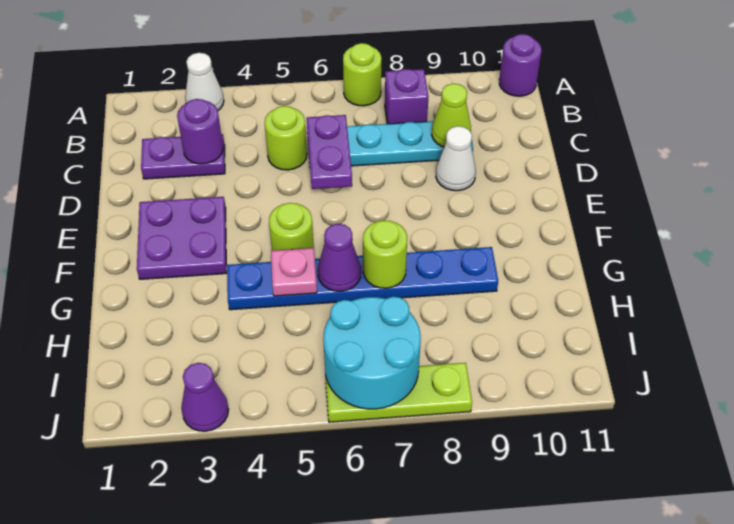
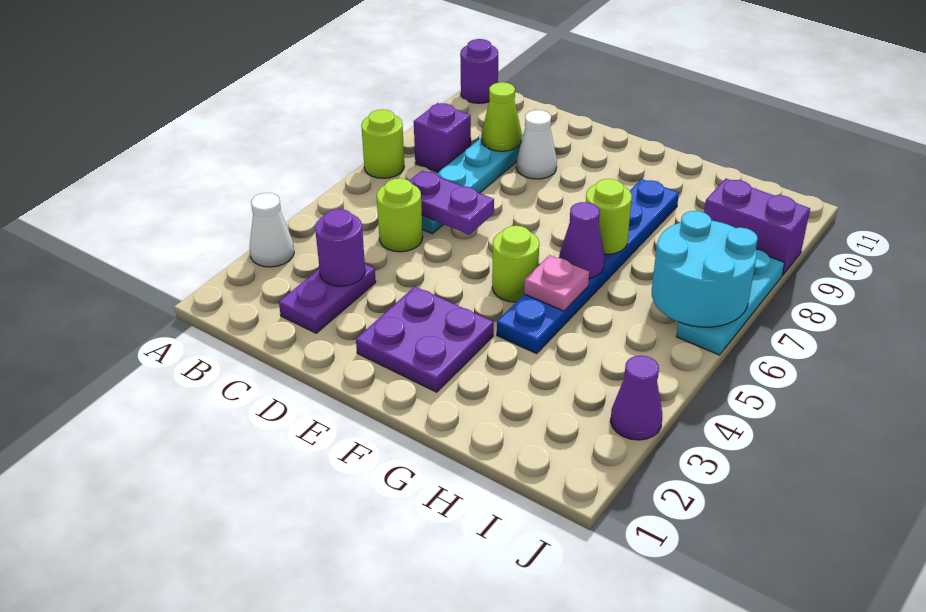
none -> purple brick I9:J9 level 1
lime plate J6:J8 level 1 -> cyan plate J6:J8 level 1

